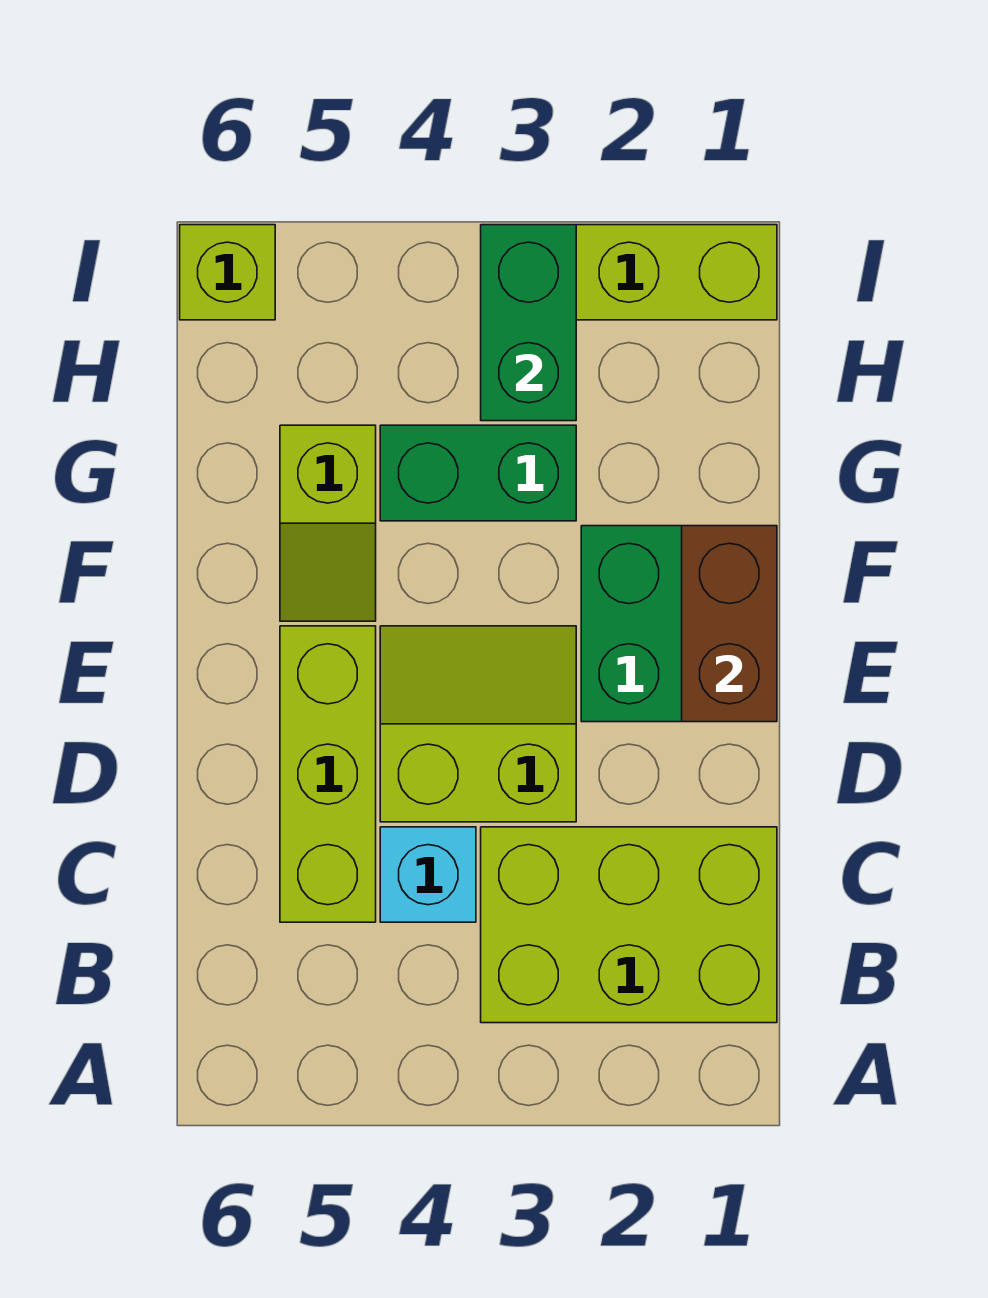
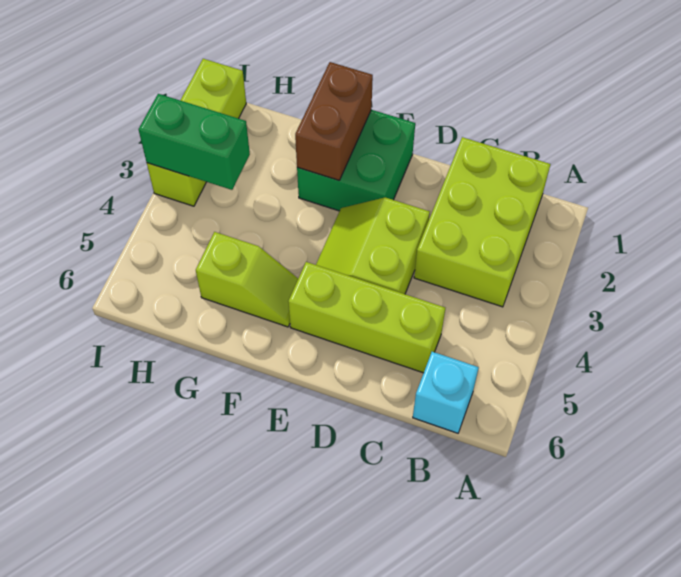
cyan brick C4 level 1 -> cyan brick B6 level 1
brown brick E1:F1 level 2 -> brown brick F1:F2 level 2
green brick G3:G4 level 1 -> none
lime brick I6 level 1 -> none

